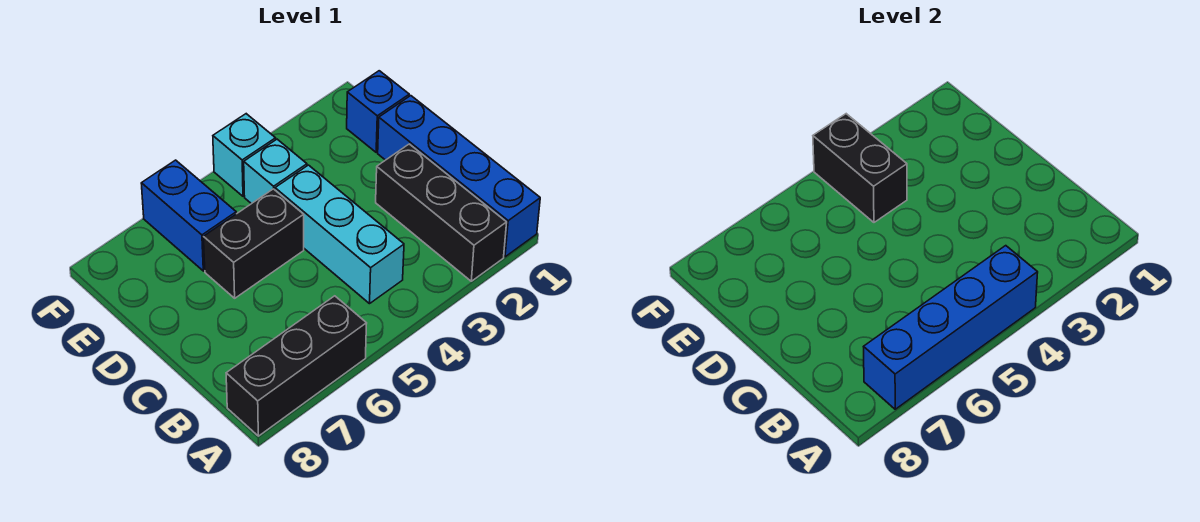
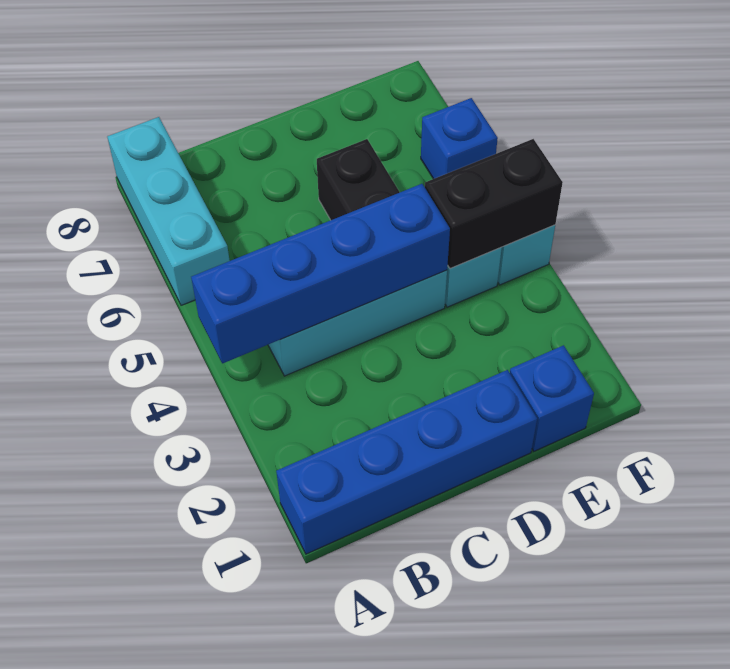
black brick A2:C2 level 1 -> none
blue brick A4:A7 level 2 -> blue brick A4:D4 level 2
black brick A6:A8 level 1 -> cyan brick A6:A8 level 1
blue brick E6:F6 level 1 -> blue brick F6 level 1

